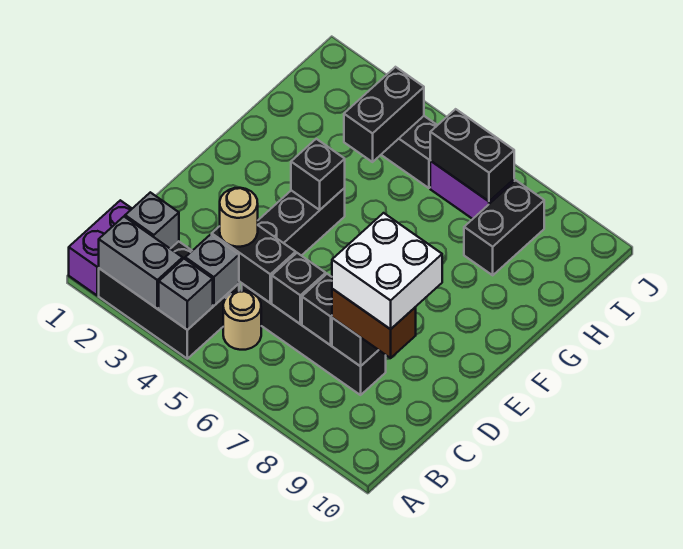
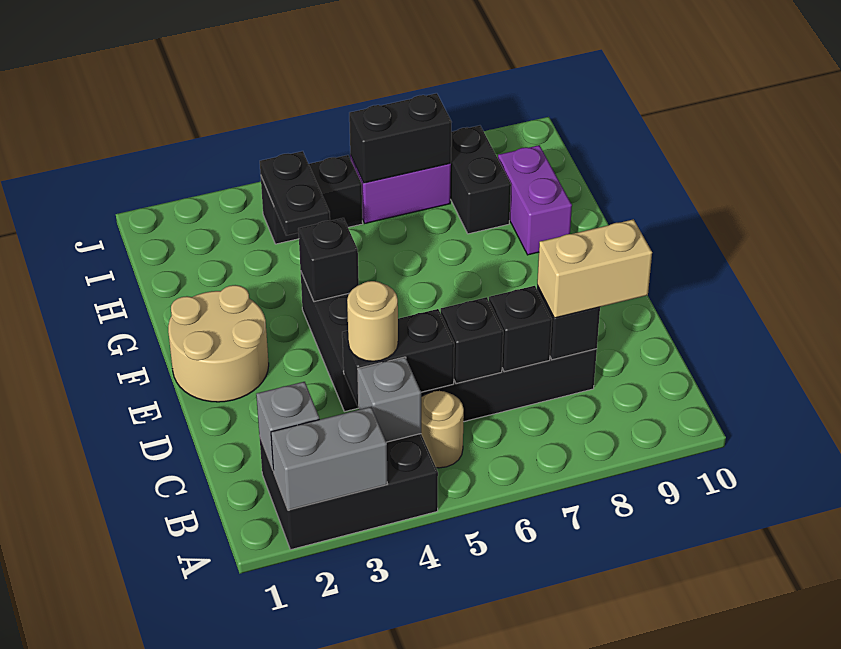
purple brick A1:B1 level 1 -> purple brick G9:H9 level 1
grey brick A4 level 2 -> none
brown brick C8:C9 level 3 -> tan brick C8:C9 level 3
white brick C8:D9 level 4 -> none
none -> tan round brick E1:F2 level 1
black brick H4:I4 level 2 -> black plate H4:I4 level 2

